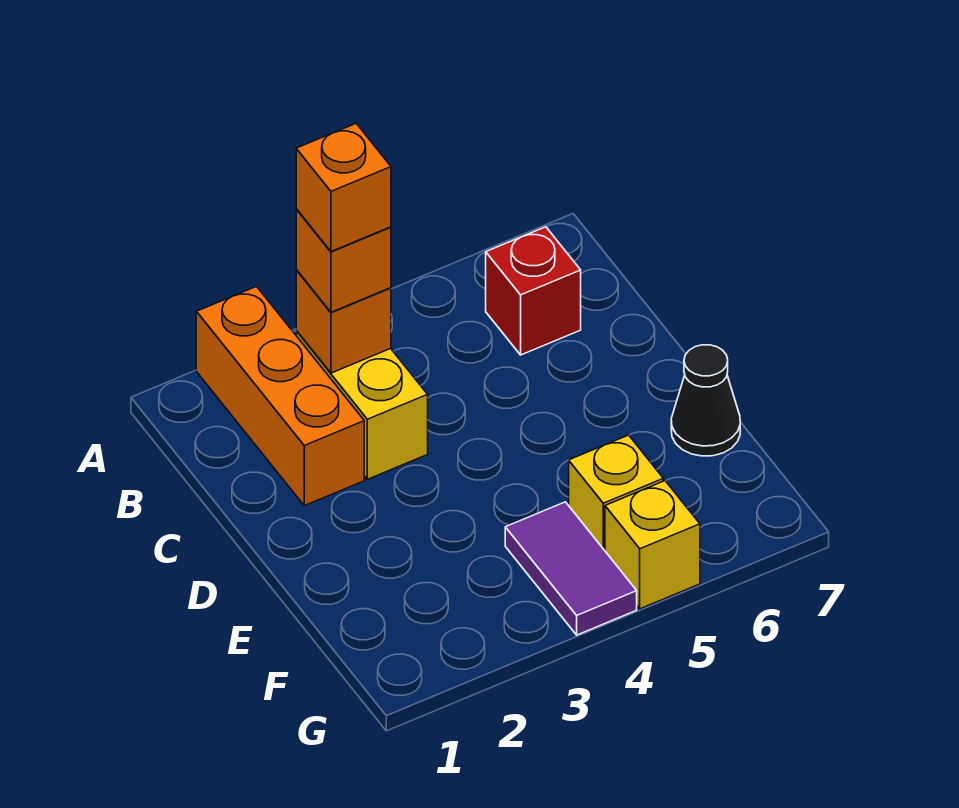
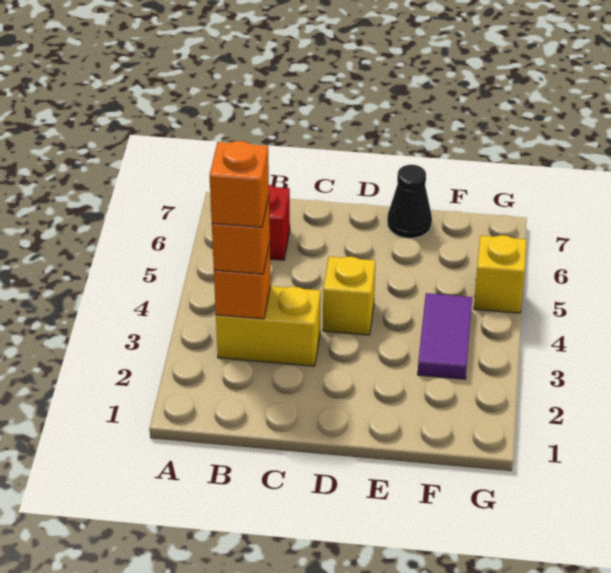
orange brick A2:C2 level 1 -> none
purple tile F4:G4 level 1 -> purple tile F3:F4 level 1
yellow brick F5 level 1 -> yellow brick D4 level 1

